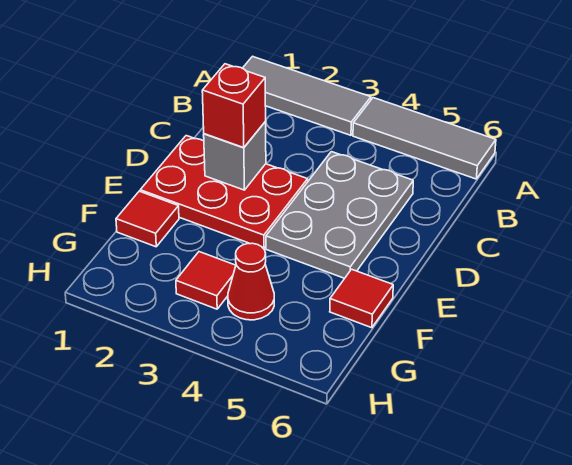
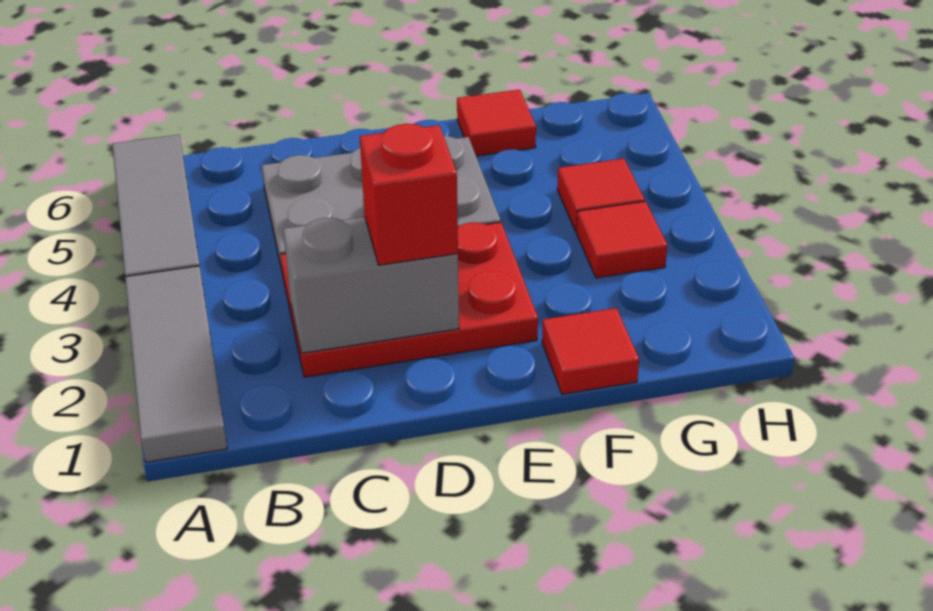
red plate D1:E3 level 1 -> red plate C2:E3 level 1
grey brick D2 level 2 -> grey brick C2:D2 level 2
red cone G4 level 1 -> red tile G4 level 1

